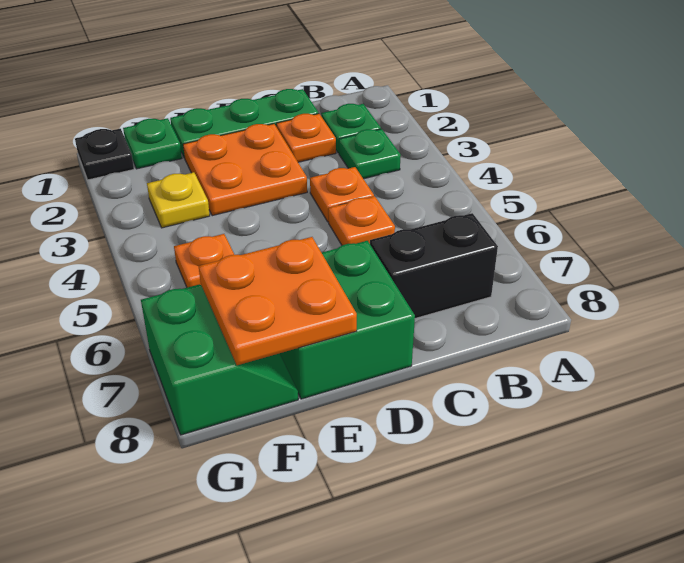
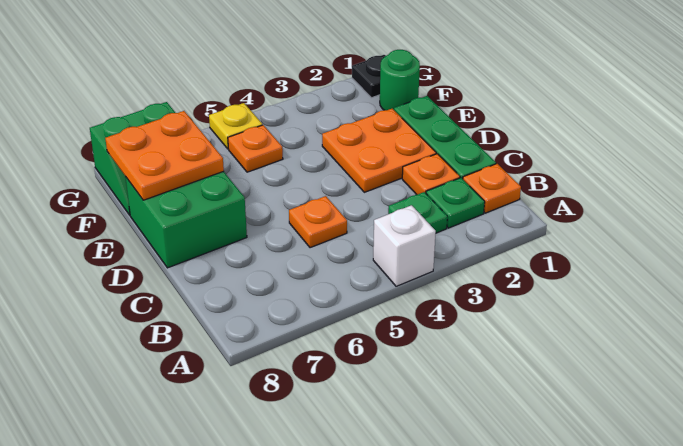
none -> white brick A4 level 1
black brick B7:C7 level 1 -> none
orange plate C4 level 1 -> orange plate B1 level 1
green plate F1 level 1 -> green round brick F1 level 1
yellow plate F3 level 1 -> yellow plate G5 level 1

